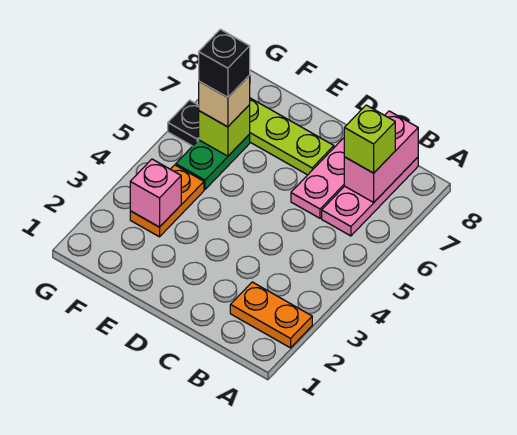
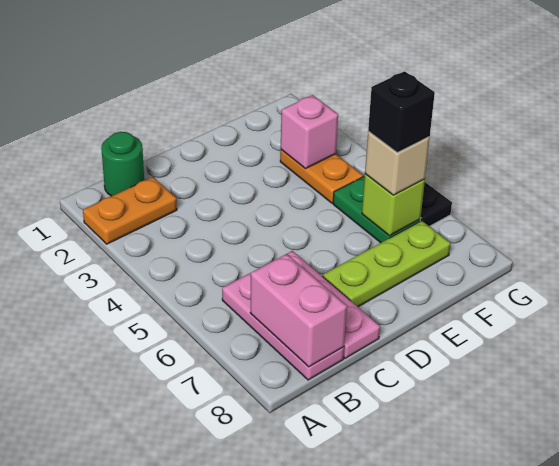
none -> green round brick B1 level 1
lime brick B7 level 3 -> none

